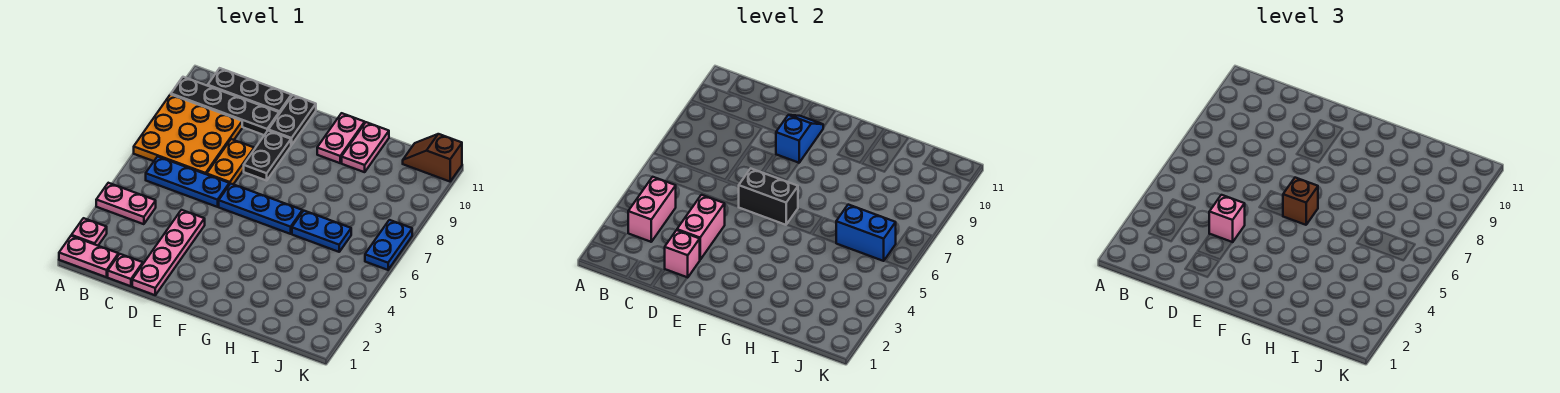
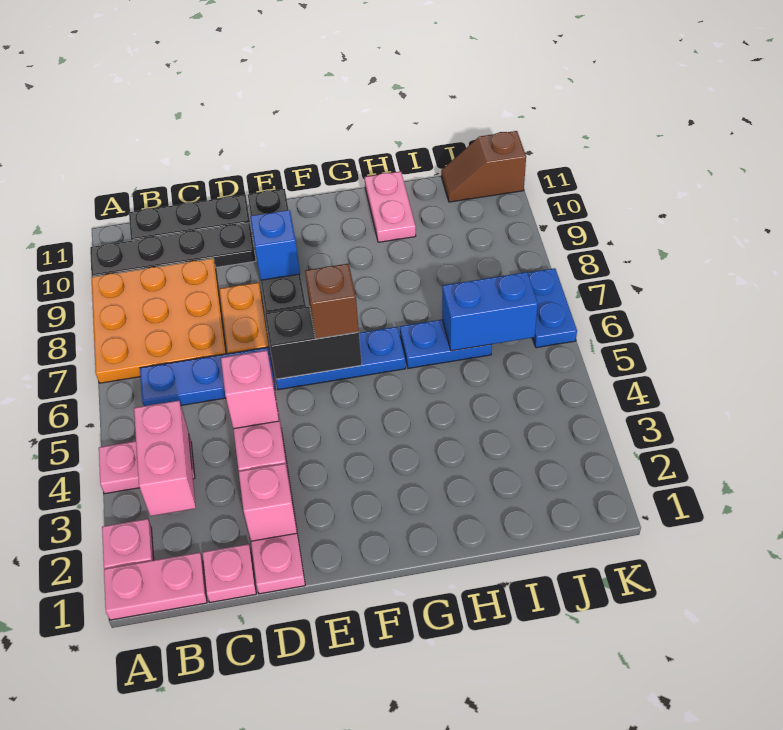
pink plate G10:G11 level 1 -> none

